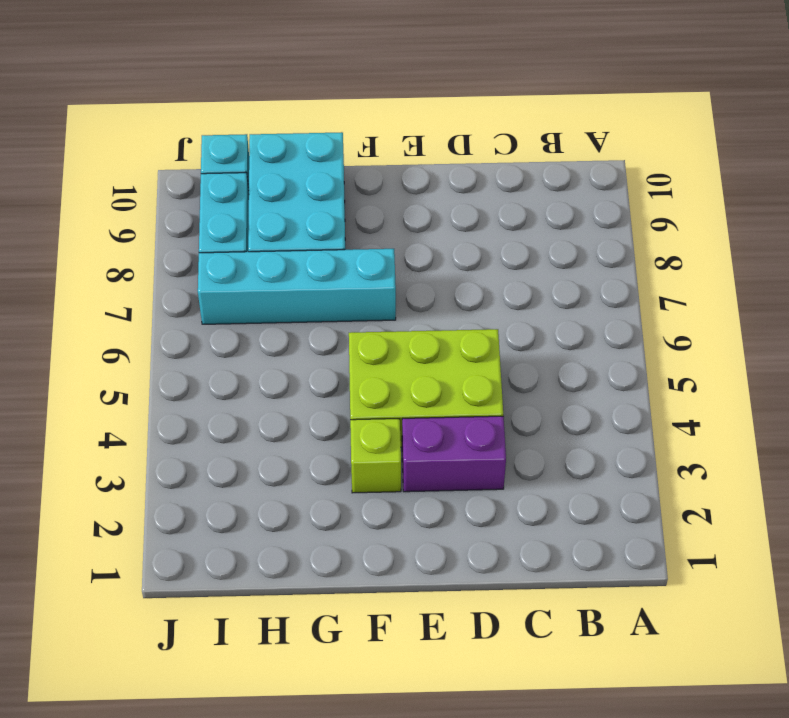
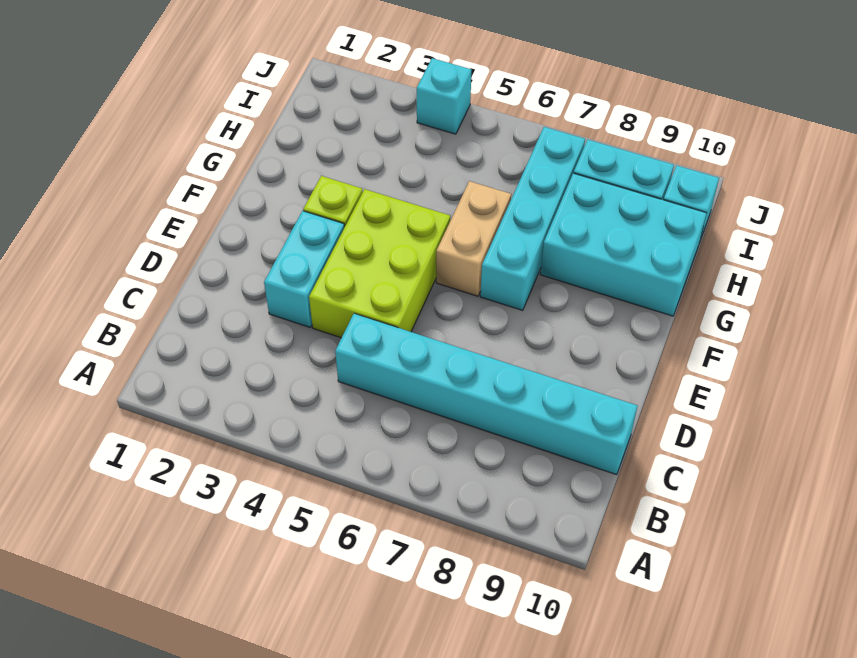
none -> cyan brick C5:C10 level 1
purple brick D3:E3 level 1 -> cyan brick D3:E3 level 1
none -> tan brick F6:G6 level 1
none -> cyan brick J4 level 1

